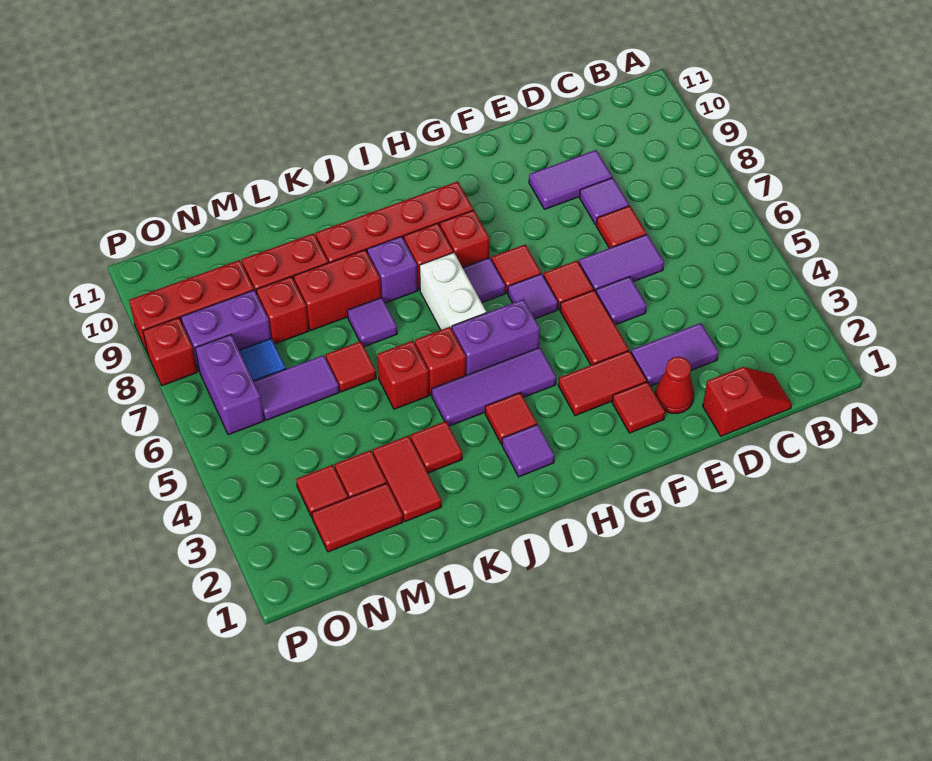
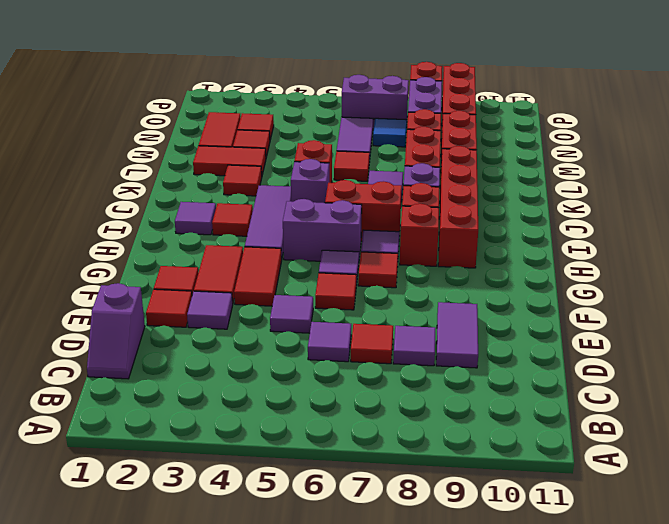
red slope C1:D1 level 1 top D -> purple slope C1:D1 level 1 top D
purple tile D3:E3 level 1 -> purple tile E3 level 1
purple tile D6:E6 level 1 -> purple tile D6 level 1
red cone E2 level 1 -> red tile E2 level 1
red tile F4:F5 level 1 -> red tile F4:G4 level 1
purple brick H5:I5 level 1 -> purple brick H5:H6 level 1
white brick I6:I7 level 1 -> red brick I6:I7 level 1
red brick J5 level 1 -> purple brick J5 level 1

